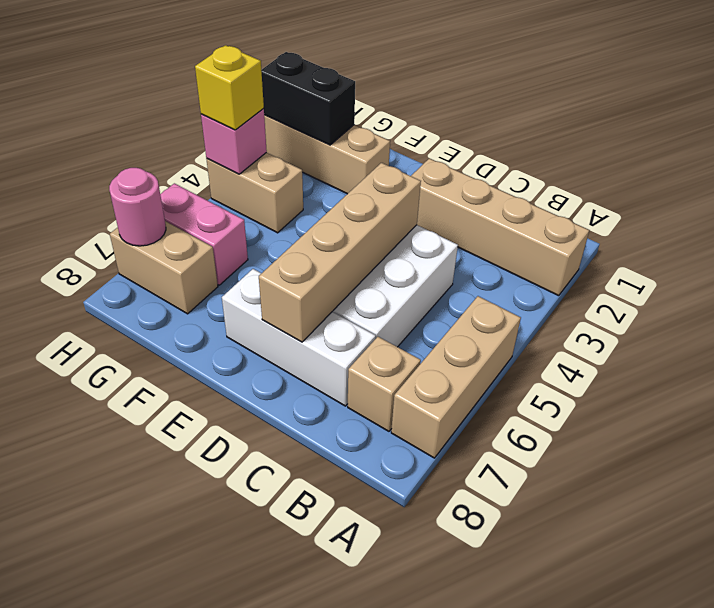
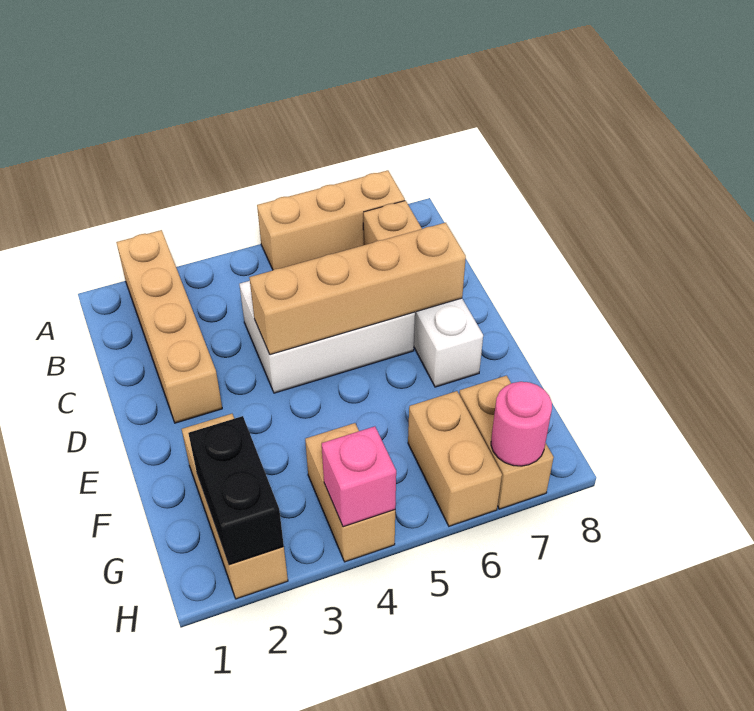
pink brick G6:H6 level 1 -> tan brick G6:H6 level 1
yellow brick H4 level 3 -> none

